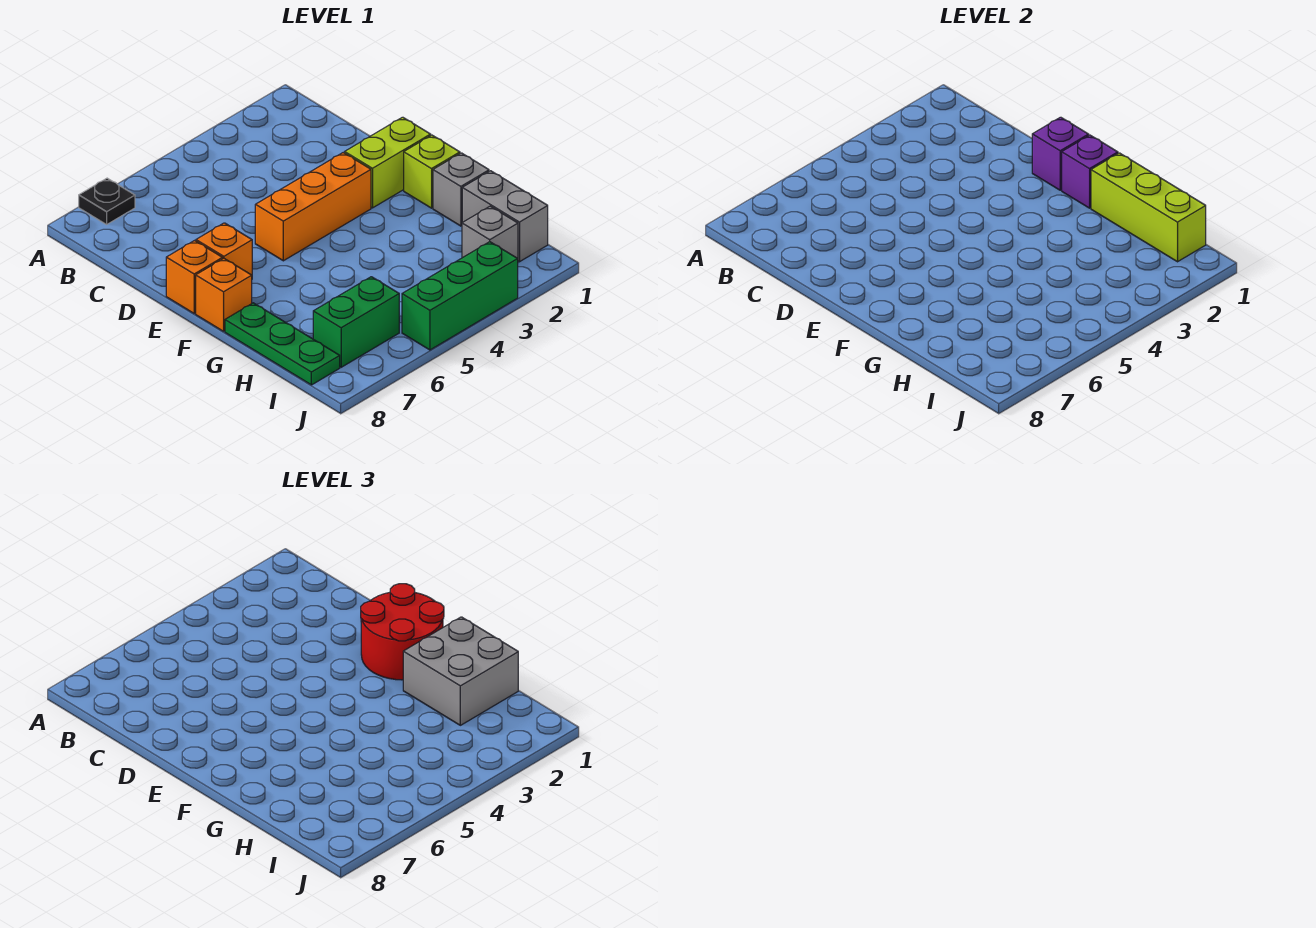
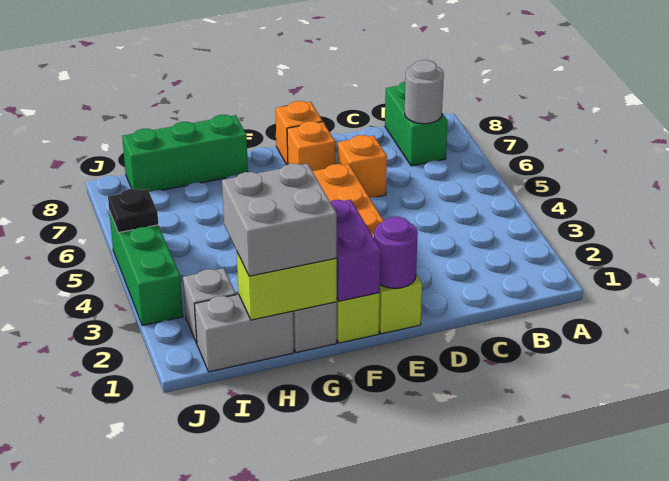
black plate A7 level 1 -> black plate J5 level 2
none -> grey round brick B7 level 2
purple brick E1 level 2 -> purple round brick E1 level 2
red round brick E1:F2 level 3 -> none
purple brick F1 level 2 -> purple brick F1:F2 level 2
orange brick F8 level 1 -> orange brick D6 level 1
lime brick G1:I1 level 2 -> lime brick G1:H1 level 2
green plate G8:I8 level 1 -> green brick G8:I8 level 1
green brick I6:I7 level 1 -> green brick B7:B8 level 1

